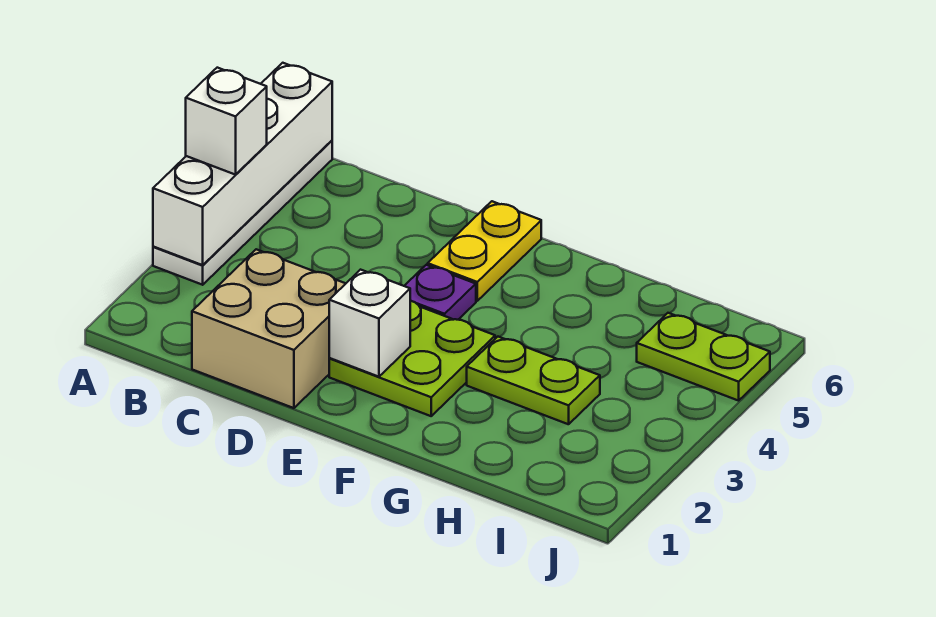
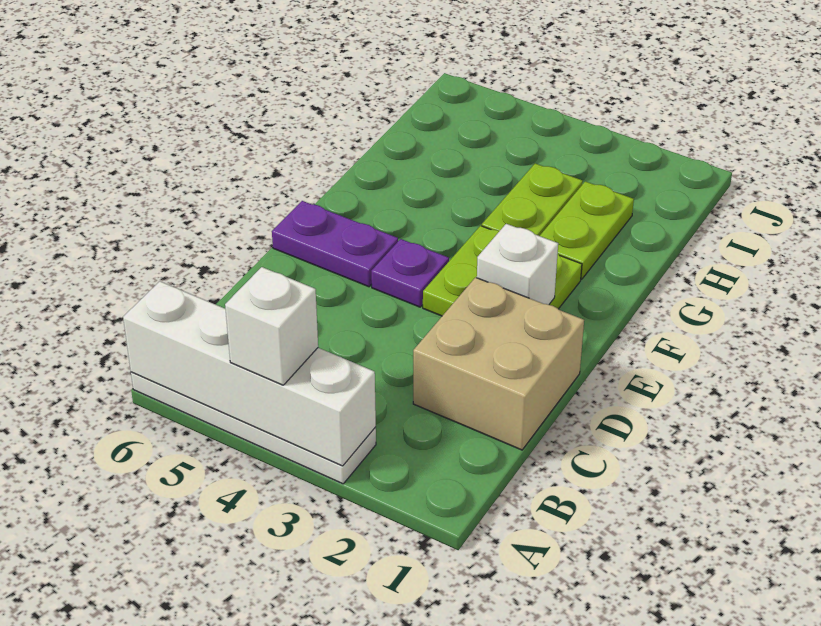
yellow plate E5:E6 level 1 -> purple plate E5:E6 level 1
lime plate I5:J5 level 1 -> lime plate G2:H2 level 1

